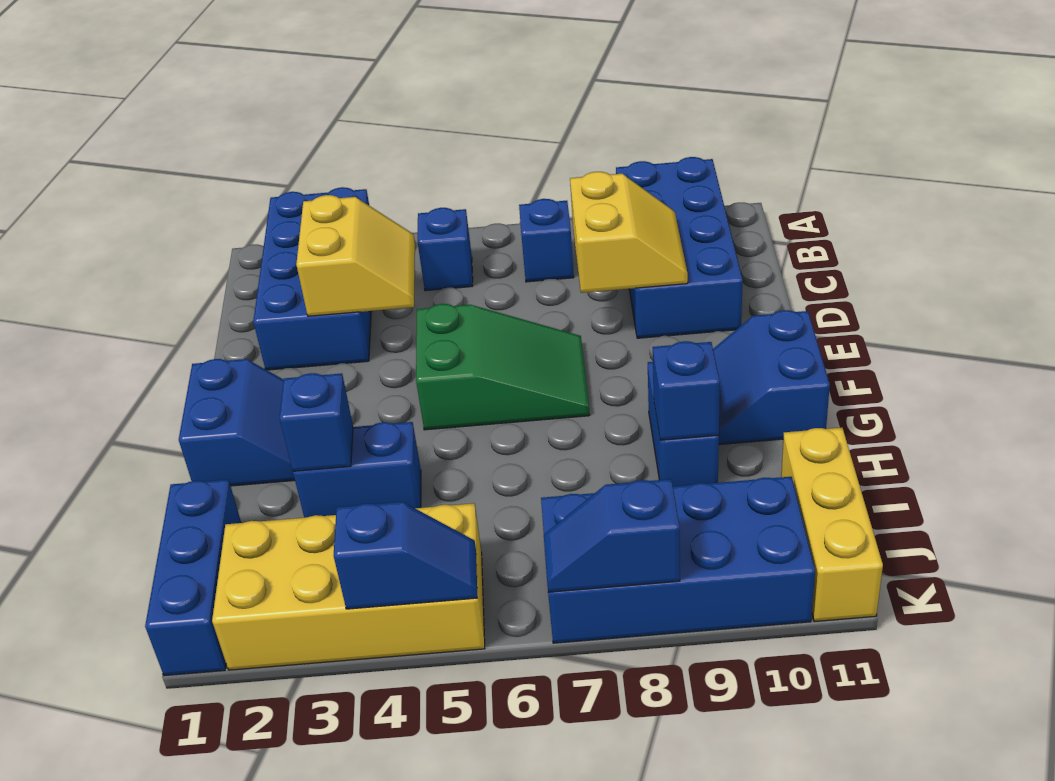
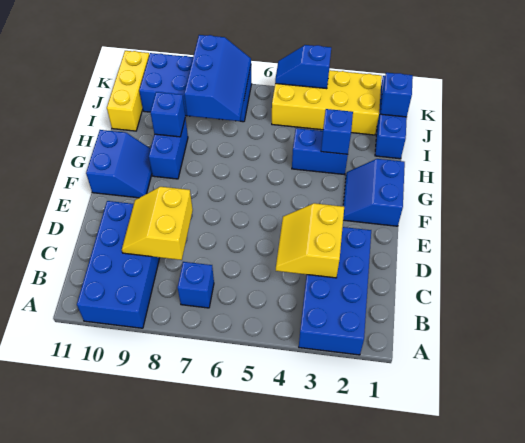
blue brick B5 level 1 -> blue brick J1 level 2
green slope E5:F7 level 1 top 5 -> none
blue slope K7:K8 level 2 top 8 -> blue slope I7:K8 level 2 top 8

